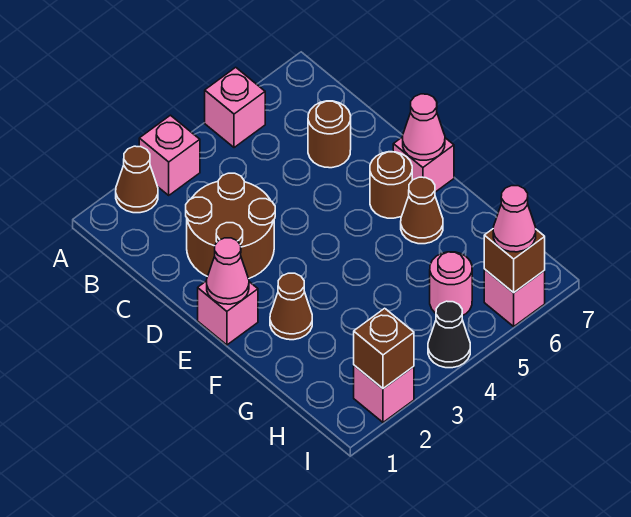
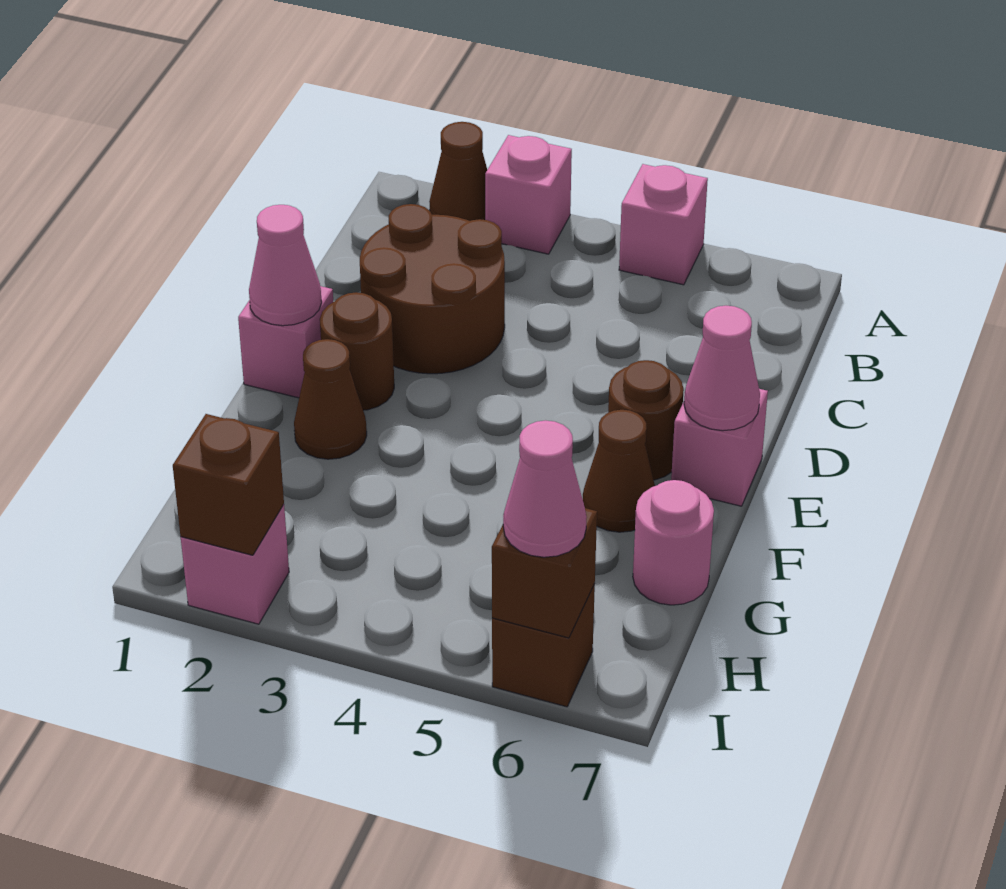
brown round brick C6 level 1 -> brown round brick E2 level 1
pink round brick H5 level 1 -> pink round brick G7 level 1
black cone I4 level 1 -> none
pink brick I6 level 1 -> brown brick I6 level 1

